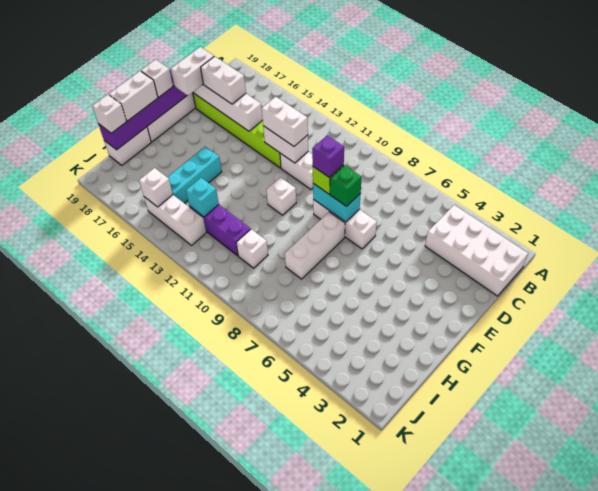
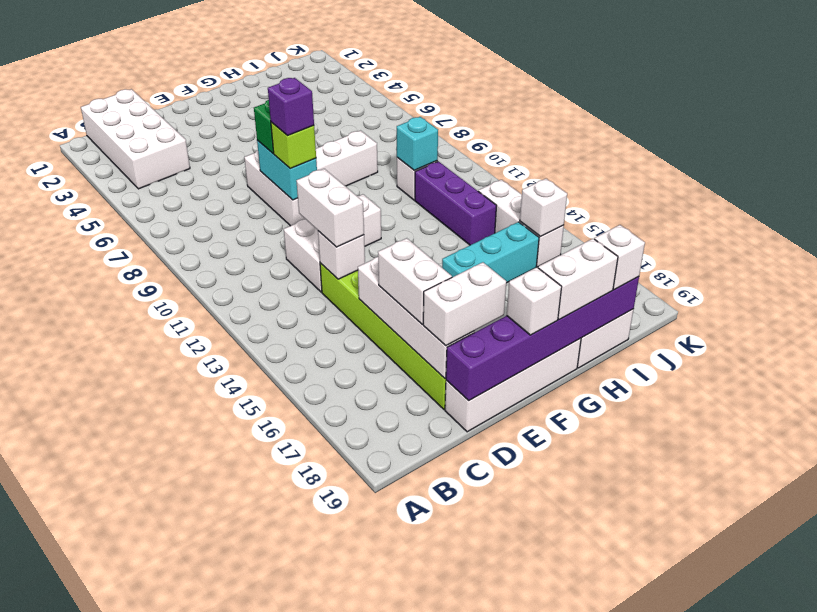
white brick D12:D13 level 2 -> white brick D13 level 2
cyan brick I13 level 2 -> cyan brick I10 level 2

